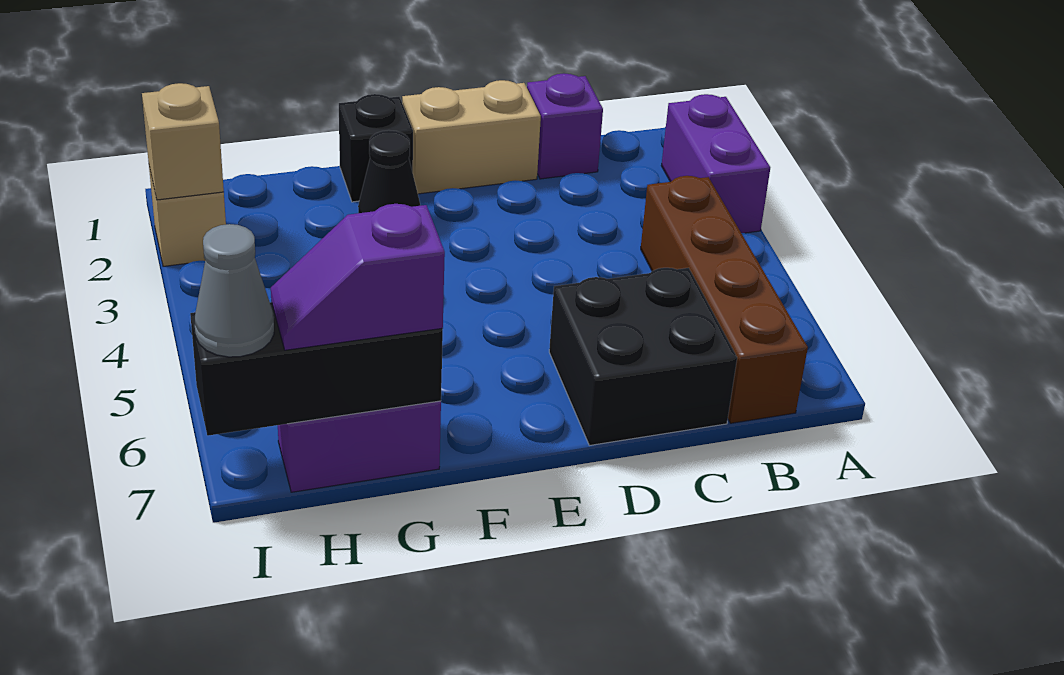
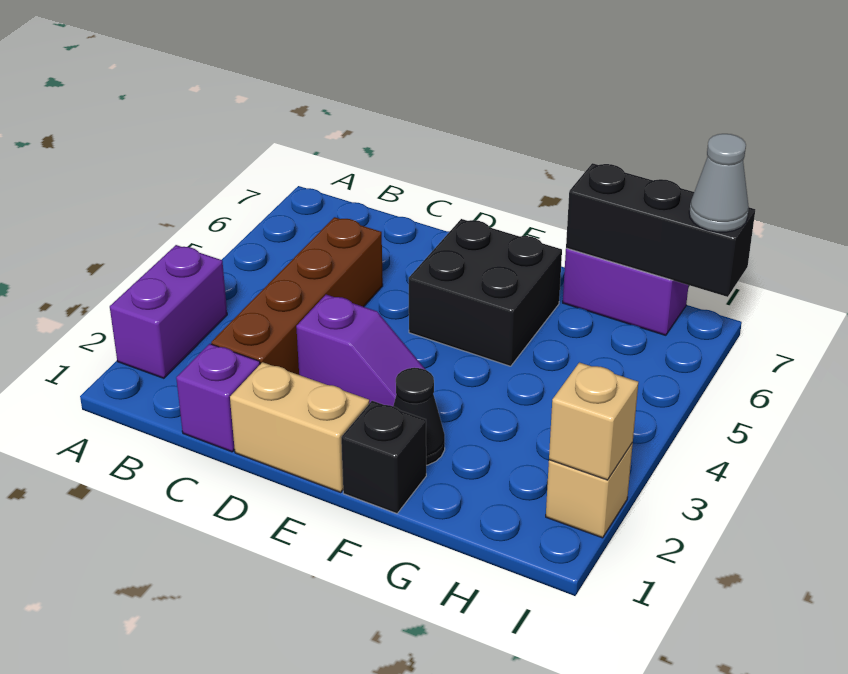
brown brick B4:B7 level 1 -> brown brick C2:C5 level 1
black brick C6:D7 level 1 -> black brick E5:F6 level 1
purple slope G7:H7 level 3 top G -> purple slope D3:E3 level 1 top D

